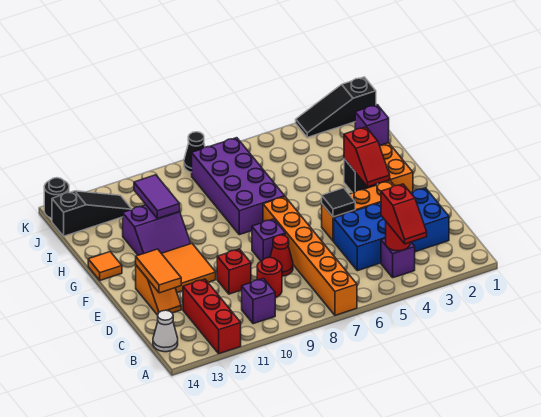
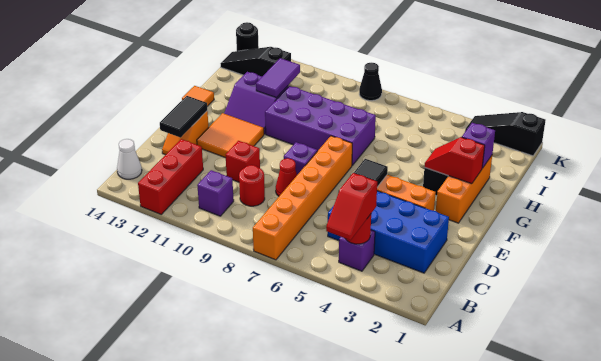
orange tile D13:E13 level 2 -> black tile D13:E13 level 2
red slope F3:G3 level 2 top G -> red slope G2:G3 level 2 top 2
purple brick G7:J8 level 1 -> purple brick G7:H10 level 1
black slope J12:J14 level 1 top 14 -> black slope J12:J14 level 1 top 12

